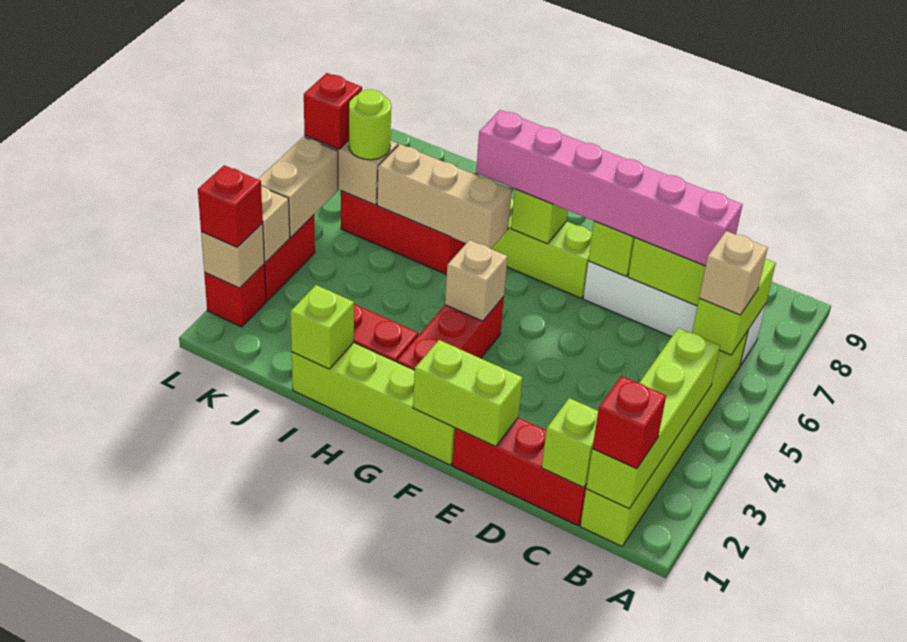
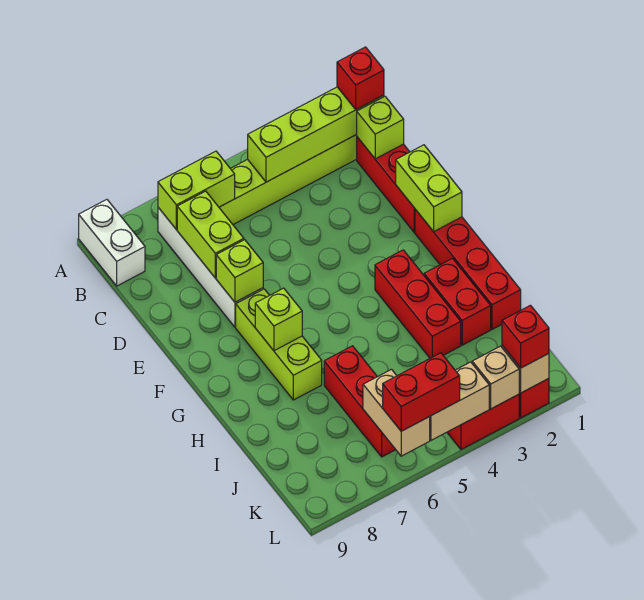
none -> white brick A9:B9 level 1
tan brick B6 level 3 -> none
pink brick C7:H7 level 3 -> none
lime brick F1:I1 level 1 -> red brick F1:I1 level 1
red brick G2:G4 level 1 -> red brick G3:I3 level 1
tan brick G4 level 2 -> none
tan brick H6:J6 level 2 -> none
lime brick I1 level 2 -> none
lime round brick K6 level 3 -> none
red brick L6 level 3 -> red brick L5:L6 level 3

